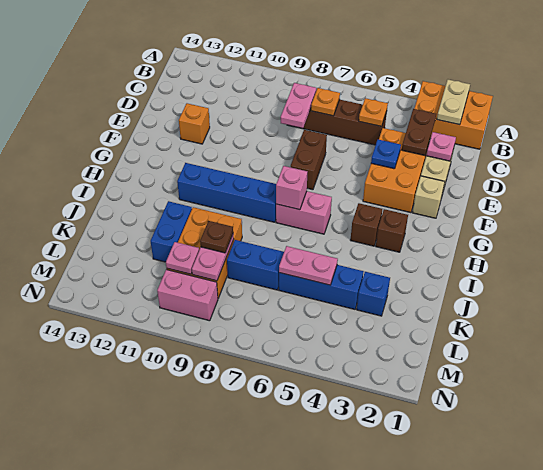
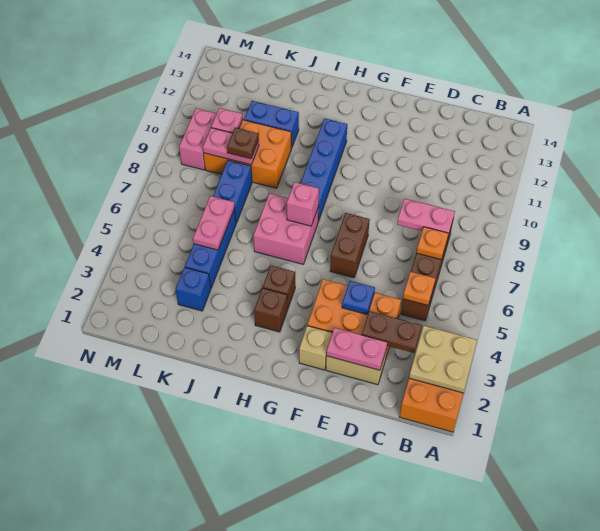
tan plate A2:B2 level 2 -> tan plate A2:B3 level 2
pink plate D2 level 2 -> pink plate D2:E2 level 2
brown brick E7:F7 level 1 -> brown brick F6:F7 level 1
orange brick E12 level 1 -> none
pink brick H6:H7 level 1 -> pink brick H6:I7 level 1

